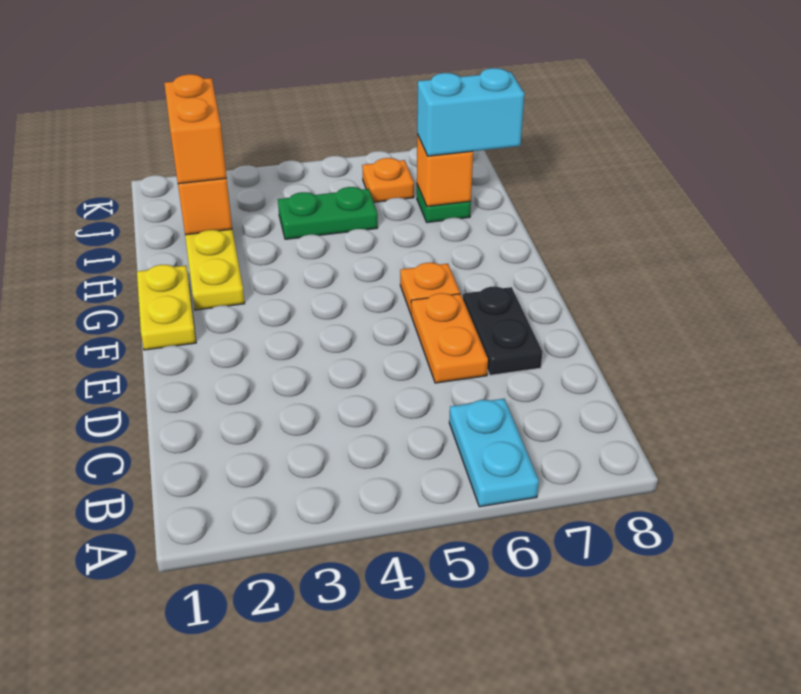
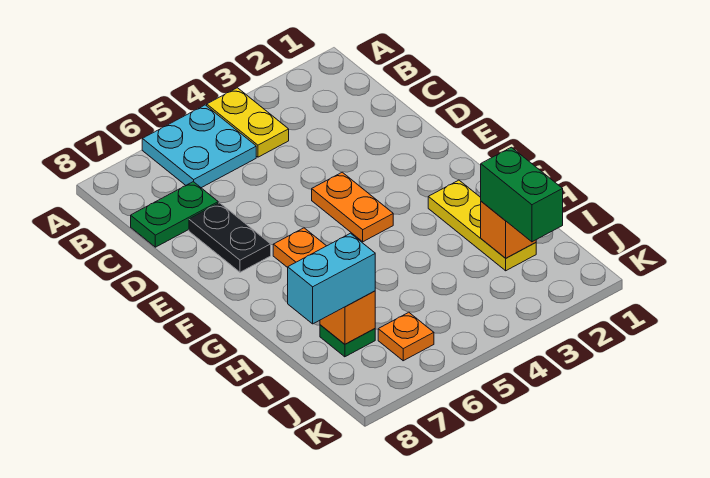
cyan plate A6:B6 level 1 -> cyan plate A5:B6 level 1
orange plate D6:E6 level 1 -> orange plate E4:F4 level 1
yellow plate F1:G1 level 1 -> yellow plate A4:B4 level 1
orange brick I2:J2 level 3 -> green brick I2:J2 level 3
green plate I4:I5 level 1 -> green plate C7:C8 level 1

